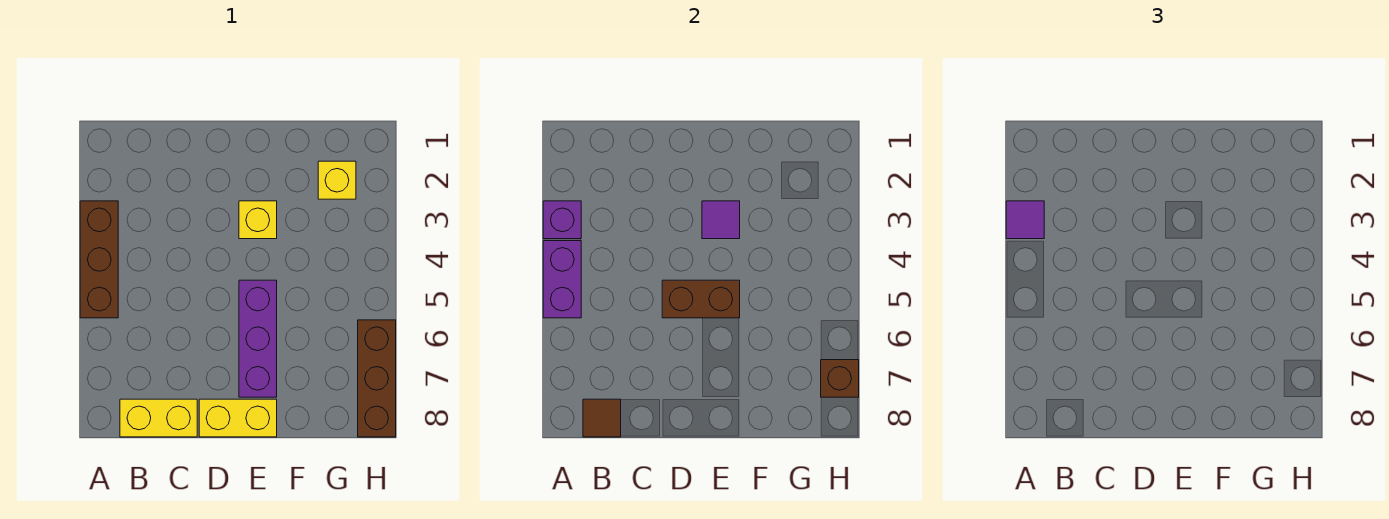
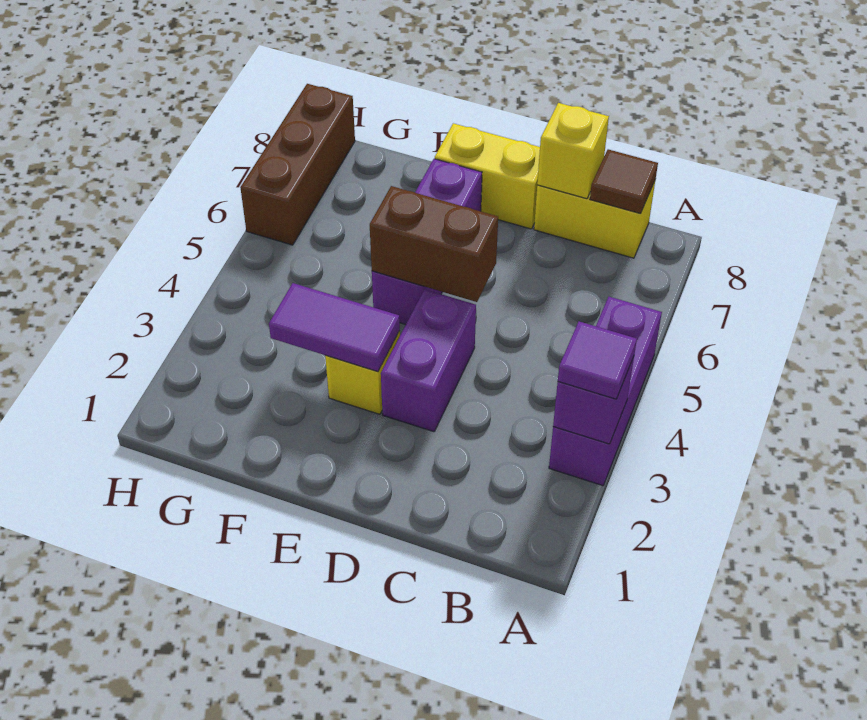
brown brick A3:A5 level 1 -> purple brick A3:A5 level 1
purple brick A4:A5 level 2 -> purple brick D3:D4 level 1
purple tile E3 level 2 -> purple tile E3:F3 level 2
yellow brick G2 level 1 -> yellow brick C8 level 2
brown brick H7 level 2 -> none

